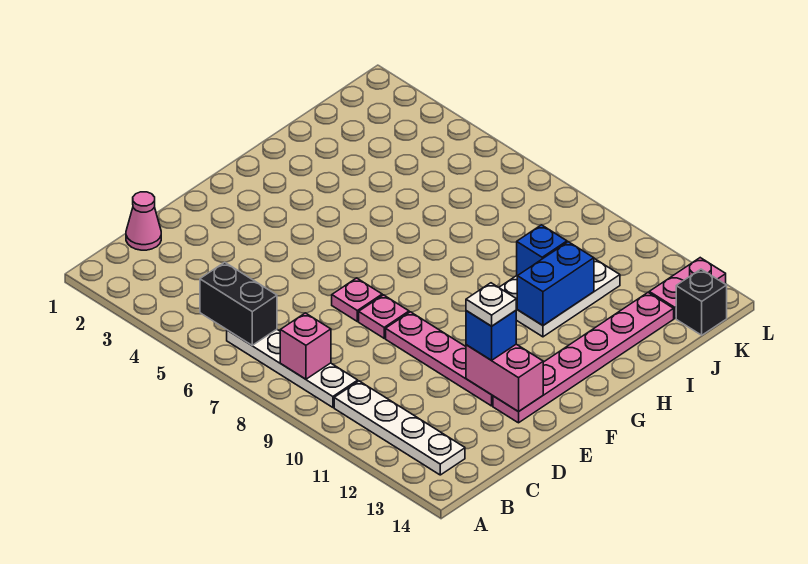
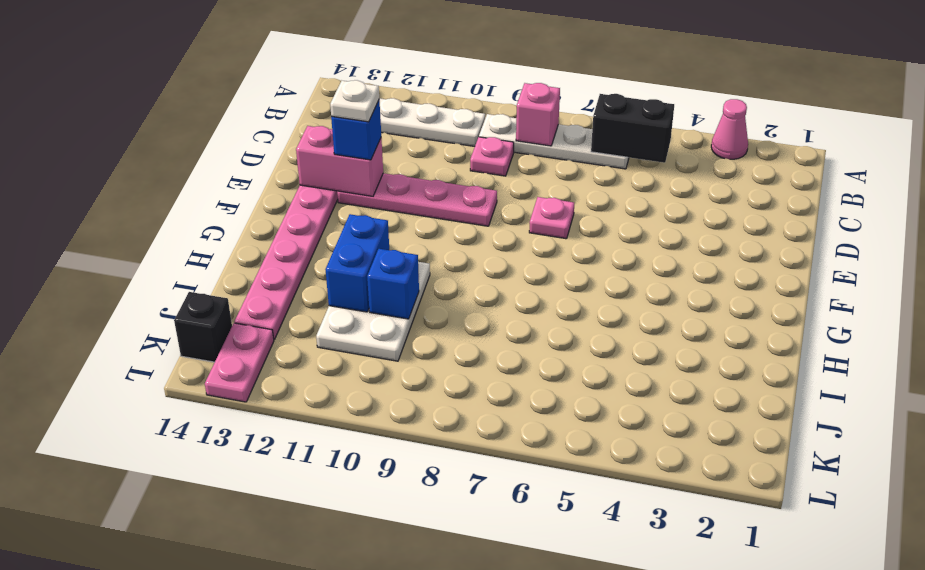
pink cone C1 level 1 -> pink cone A3 level 1
pink plate E8 level 1 -> pink plate C9 level 1

